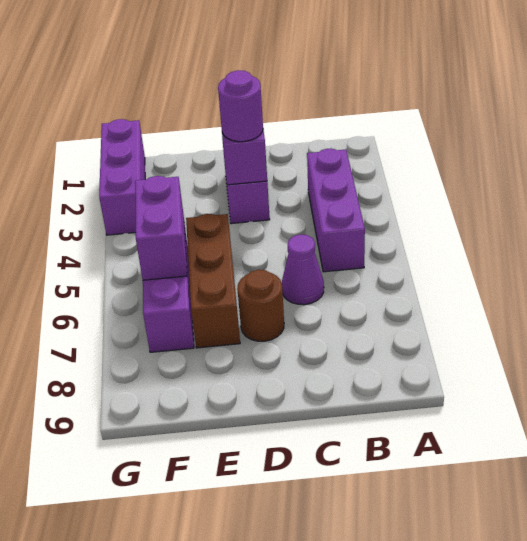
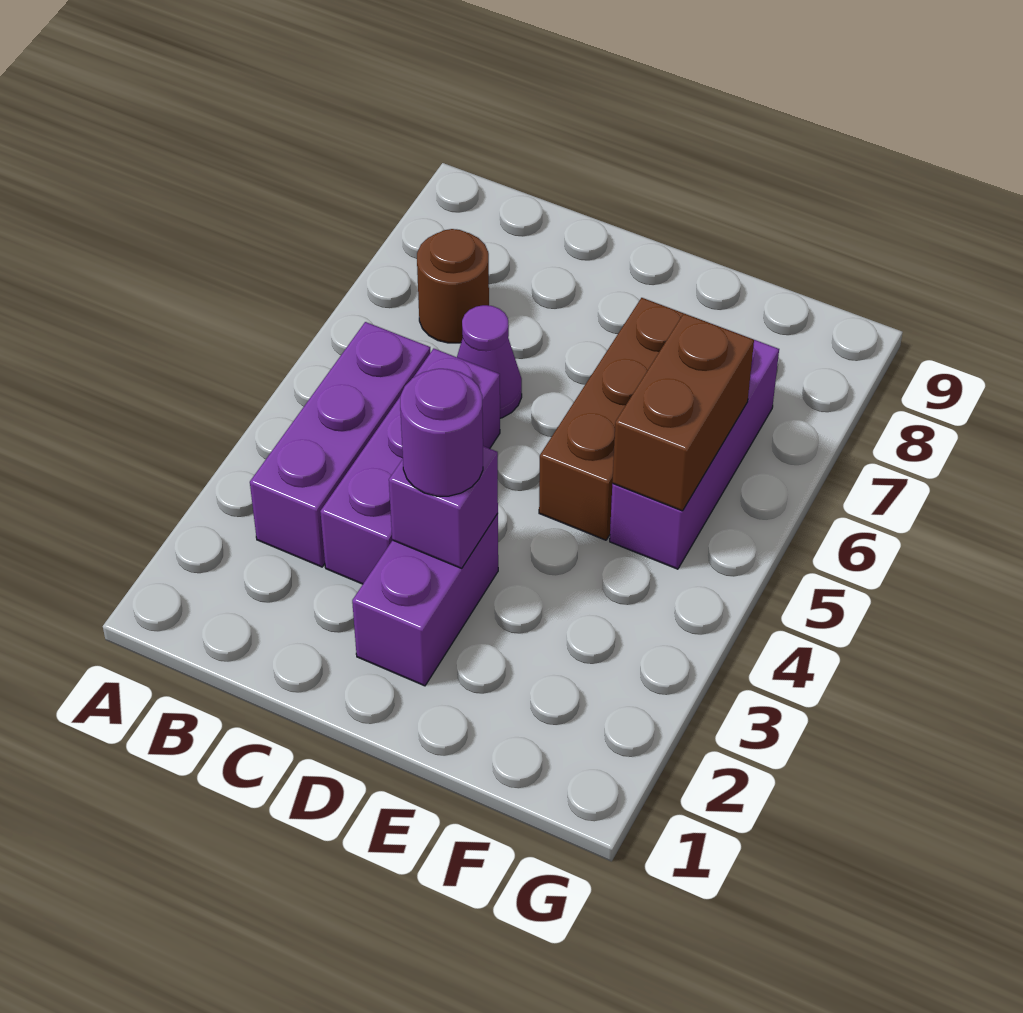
brown round brick D7 level 1 -> brown round brick B7 level 1
purple brick F5:F6 level 2 -> brown brick F5:F6 level 2
purple brick G1:G3 level 1 -> purple brick C3:C5 level 1

